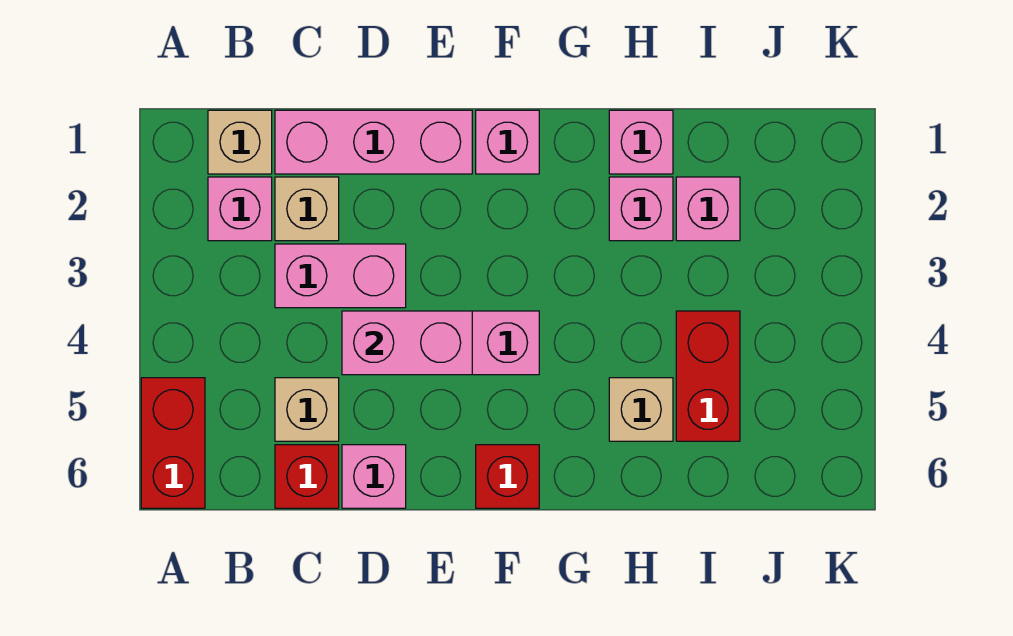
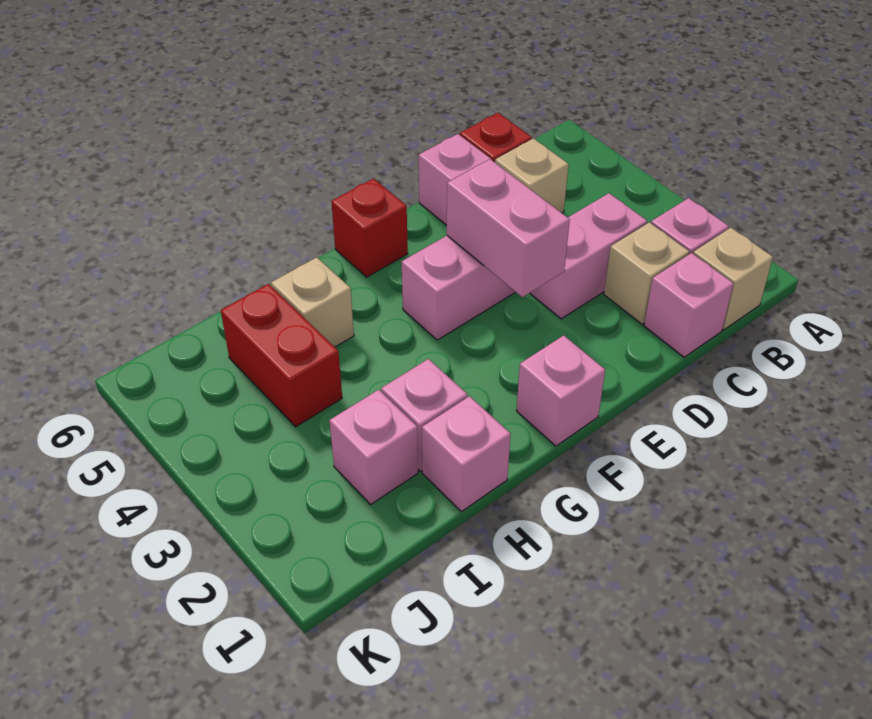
red brick A5:A6 level 1 -> none
pink brick C1:E1 level 1 -> pink brick C1 level 1
pink brick D4:E4 level 2 -> pink brick E3:E4 level 2

